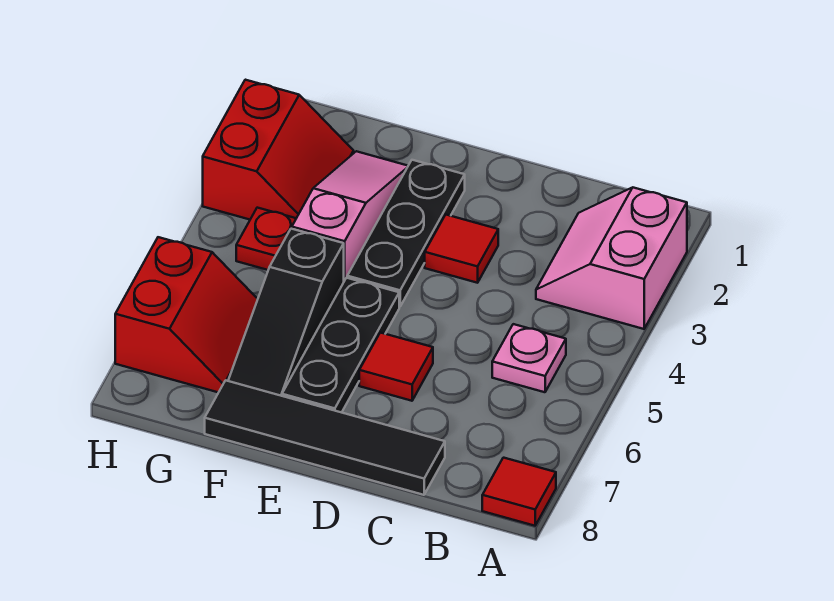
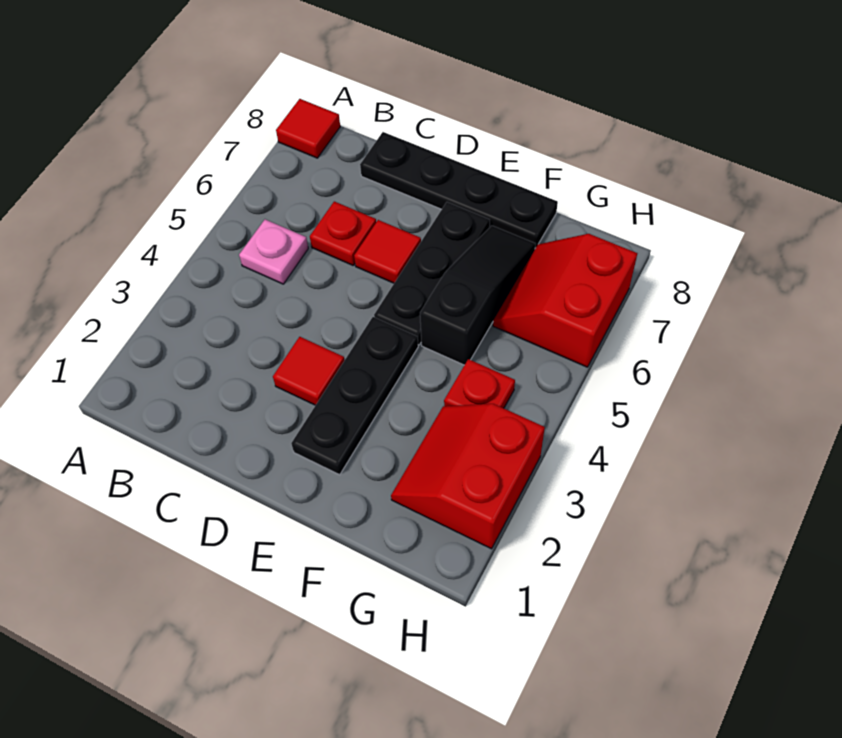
pink slope A2:B3 level 1 top A -> none
none -> red plate C6 level 1
black tile C8:F8 level 1 -> black plate C8:F8 level 1
pink slope F2:F4 level 1 top 4 -> none

